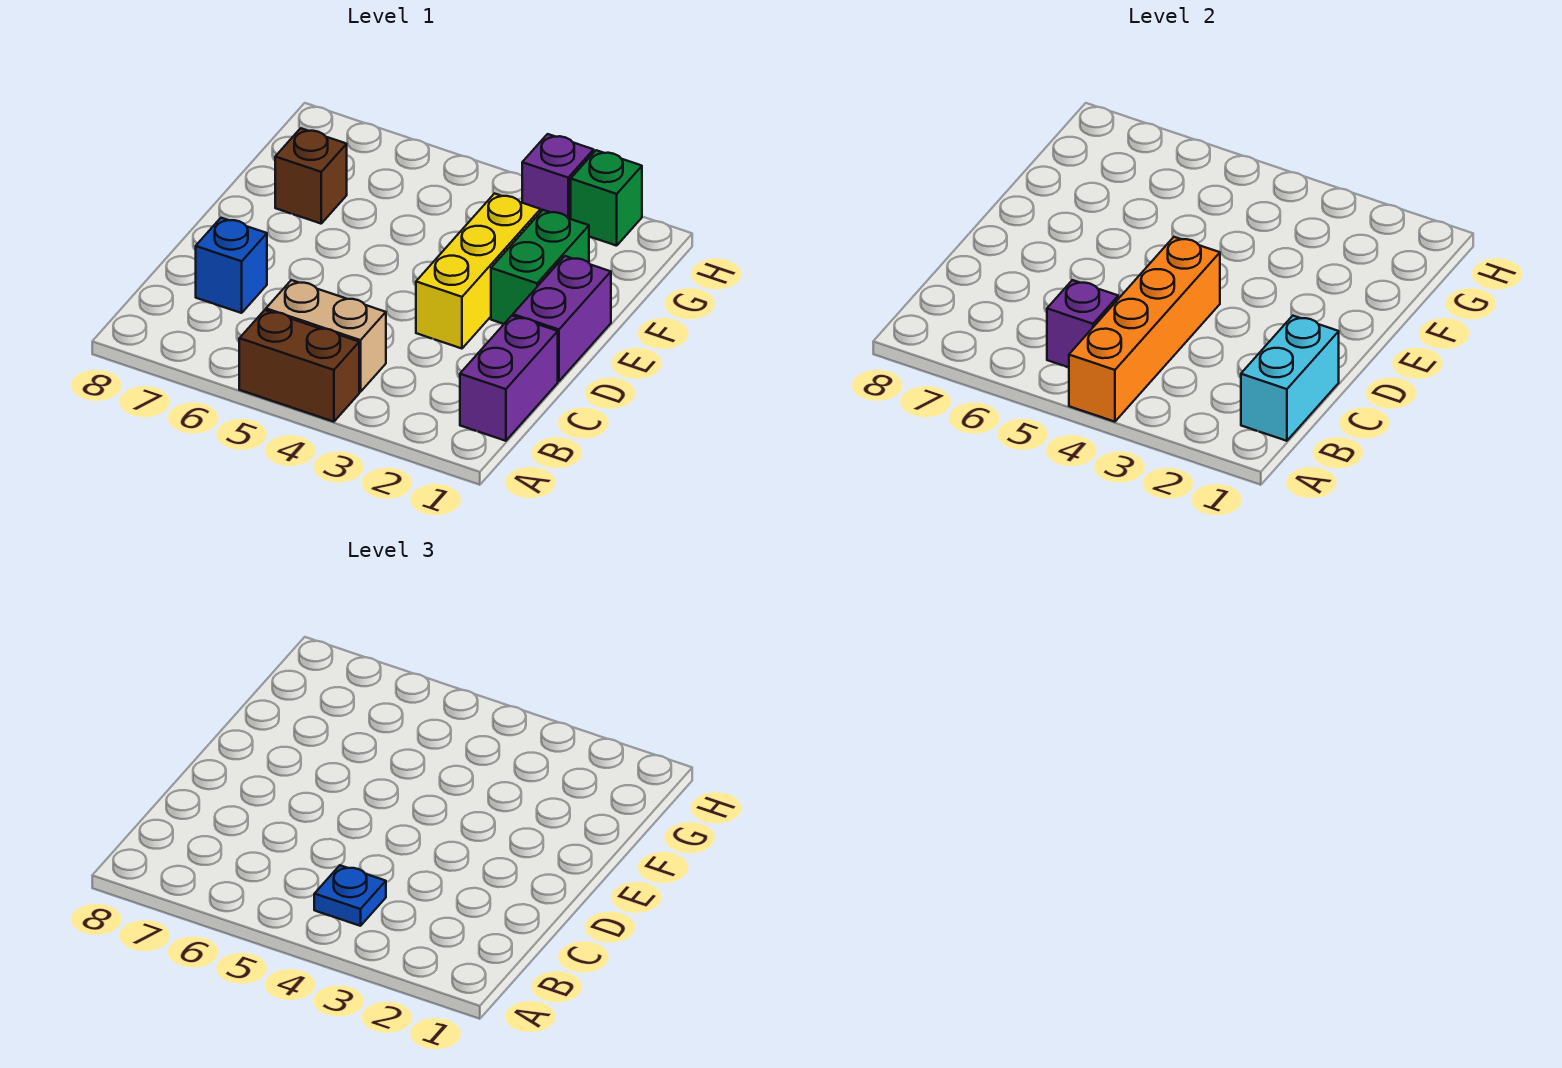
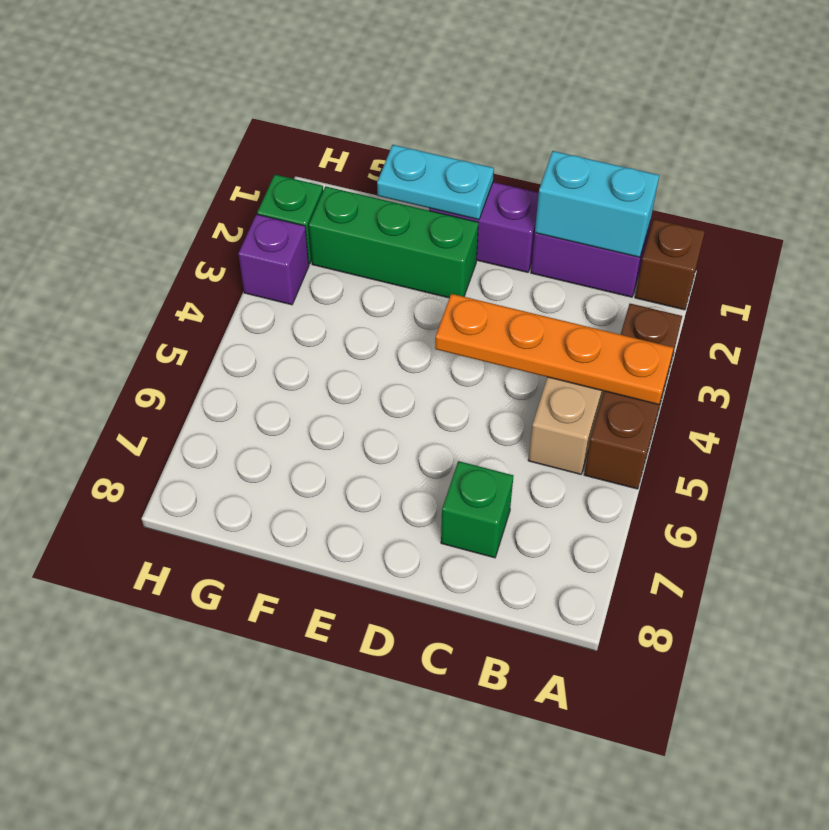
brown brick A4:A5 level 1 -> brown brick A3:A5 level 1
orange brick A4:D4 level 2 -> orange plate A4:D4 level 2
blue plate B4 level 3 -> none
purple brick B5 level 2 -> none
blue brick C7 level 1 -> green brick C7 level 1
yellow brick D3:F3 level 1 -> none
none -> cyan plate E1:F1 level 2
green brick E2:F2 level 1 -> green brick E2:G2 level 1
brown brick F7 level 1 -> brown brick A1 level 1

